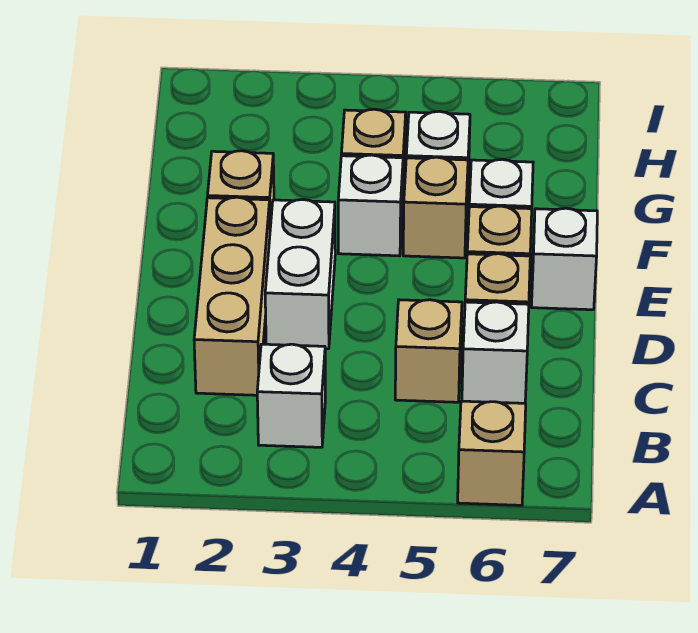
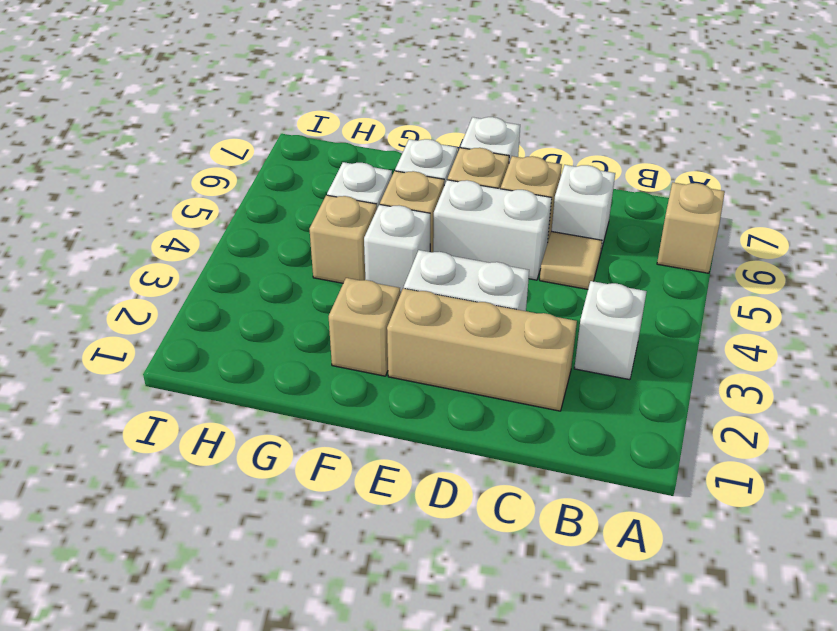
tan brick C5 level 1 -> tan tile C5 level 1
none -> white brick D5:E5 level 1

